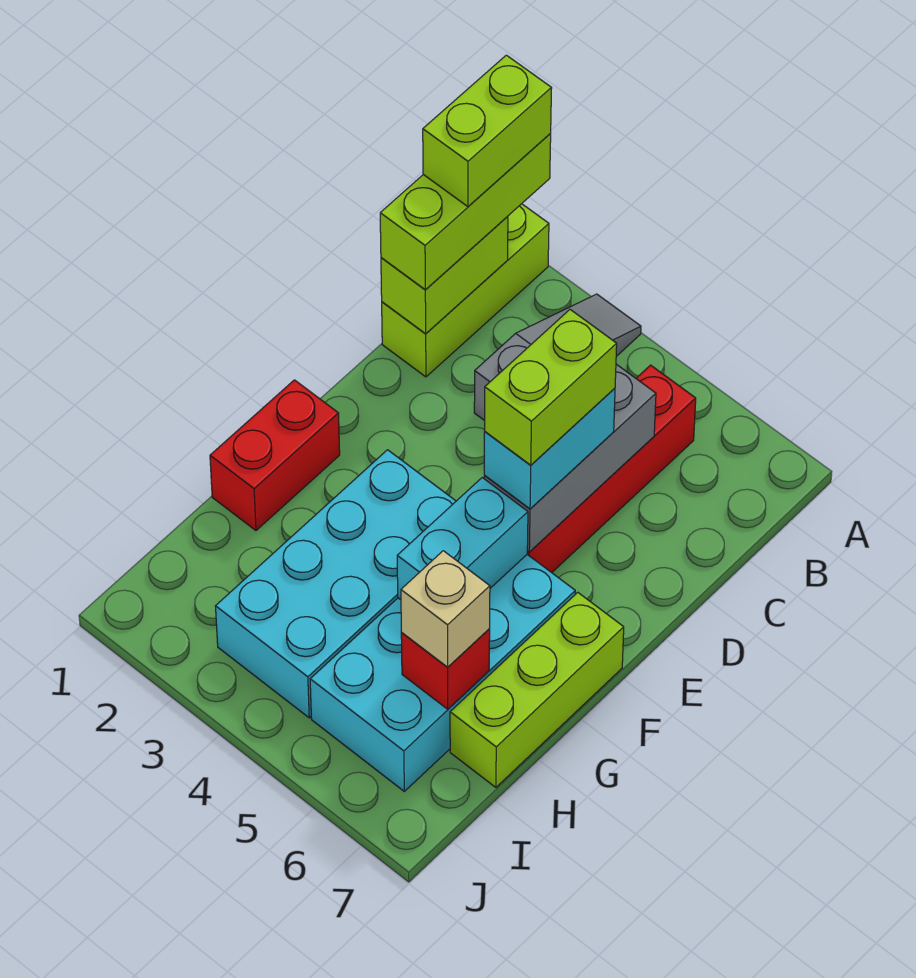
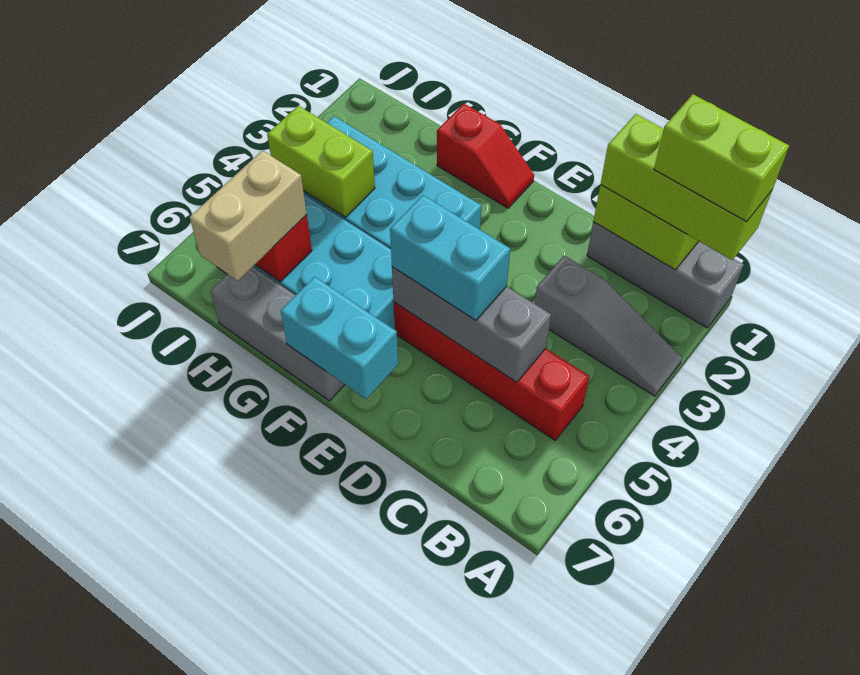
lime brick A1:C1 level 1 -> grey brick A1:C1 level 1
lime brick D5:E5 level 4 -> lime brick H4:I4 level 2
red brick F1:G1 level 1 -> red slope F1:G1 level 1 top G
cyan brick F5:G5 level 2 -> cyan brick E7:F7 level 2
lime brick F7:H7 level 1 -> grey brick F7:H7 level 1
tan brick H6 level 3 -> tan brick H6:H7 level 3

